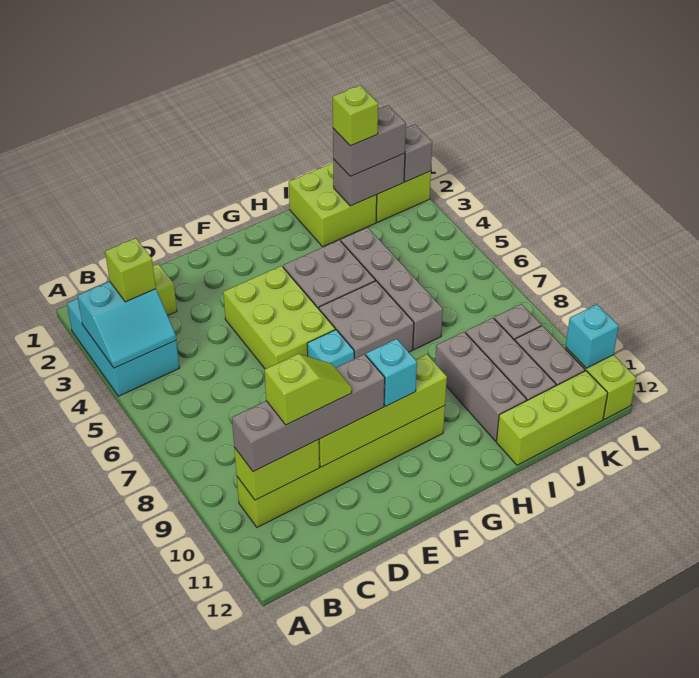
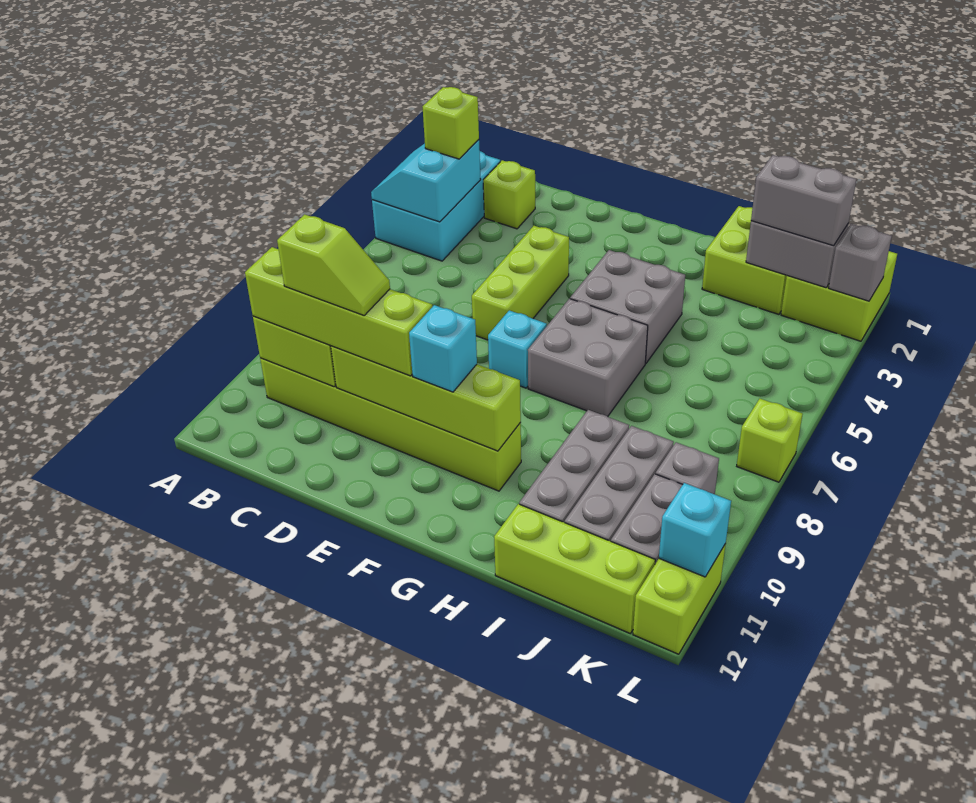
cyan slope A3:B4 level 2 top 3 -> cyan slope A3:B4 level 2 top B
grey brick B10:E10 level 3 -> lime brick B10:E10 level 3
lime brick E4:F6 level 1 -> lime brick E4:E6 level 1
grey brick I4:I7 level 1 -> none
lime brick J2 level 4 -> lime brick L7 level 1

